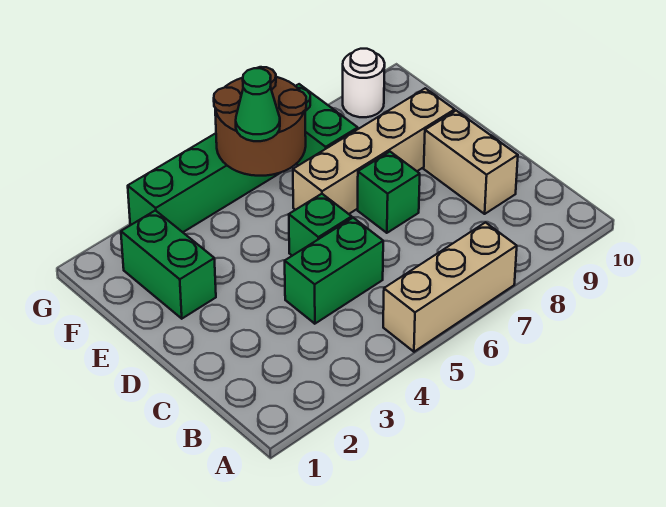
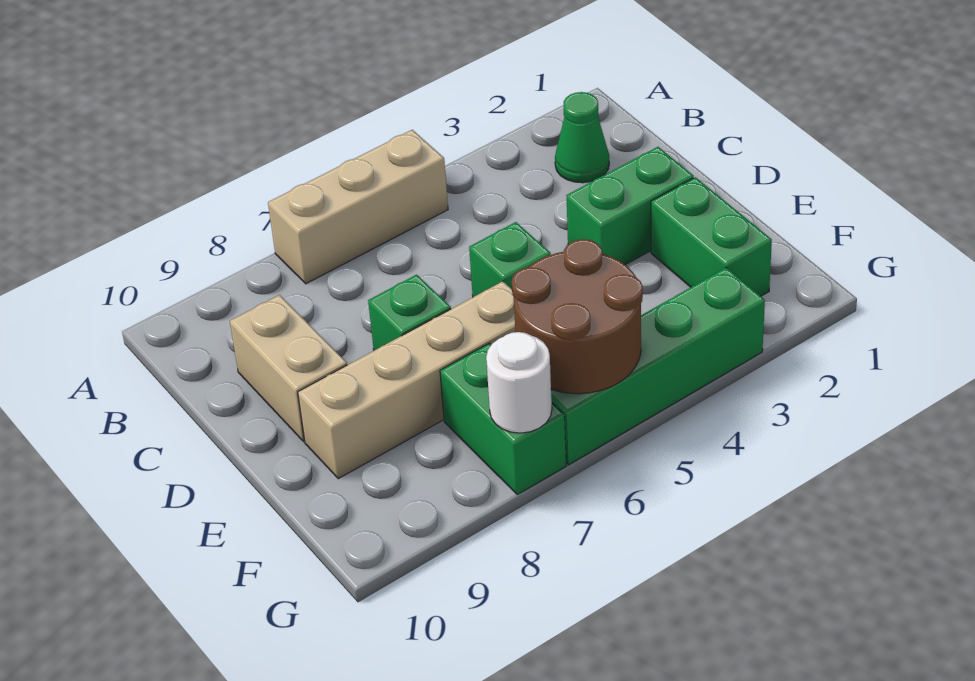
green brick C4:C5 level 1 -> green brick D2:D3 level 1
green cone F5 level 3 -> green cone B2 level 1
white round brick G9 level 1 -> white round brick G7 level 2

